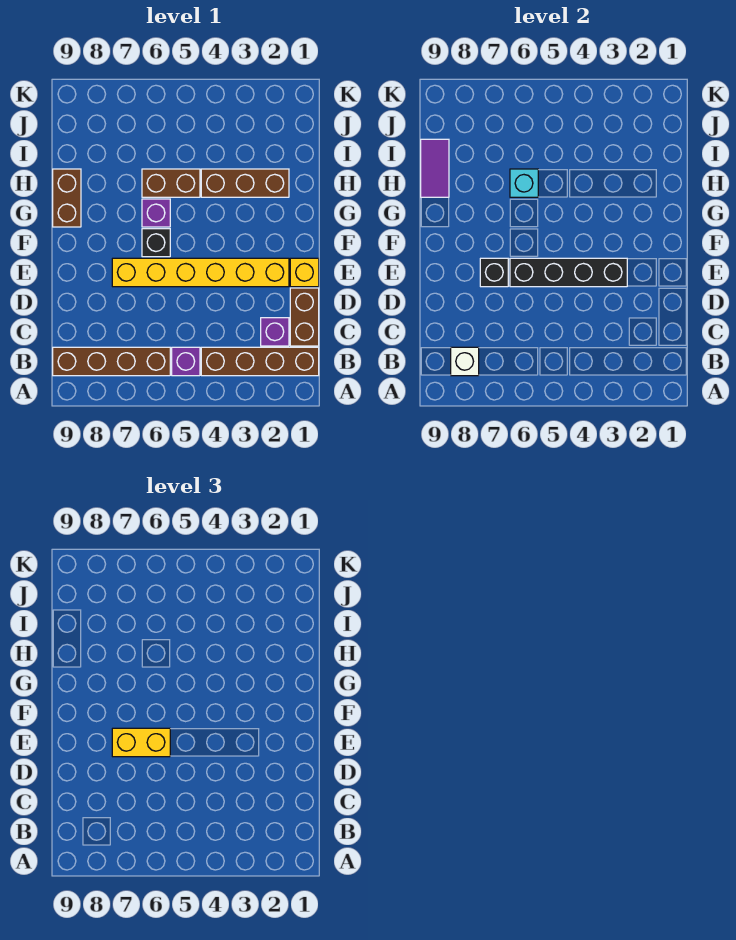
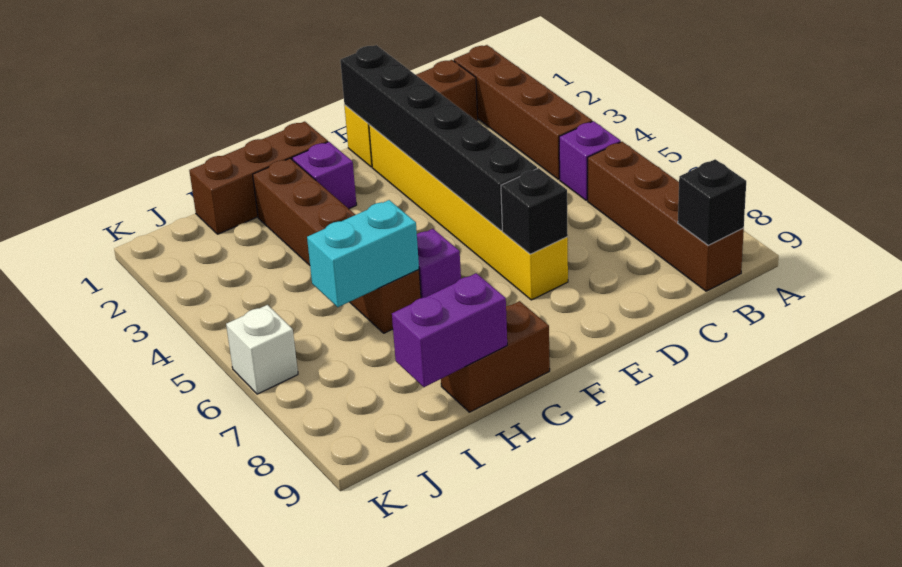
white brick B8 level 2 -> white brick K6 level 1
purple brick C2 level 1 -> purple brick G2 level 1
black brick E3:E6 level 2 -> black brick E1:E6 level 2
yellow brick E6:E7 level 3 -> none
black brick F6 level 1 -> black brick B9 level 2
none -> brown brick G1:I1 level 1
cyan brick H6 level 2 -> cyan brick H6:I6 level 2
purple tile H9:I9 level 2 -> purple brick H9:I9 level 2

